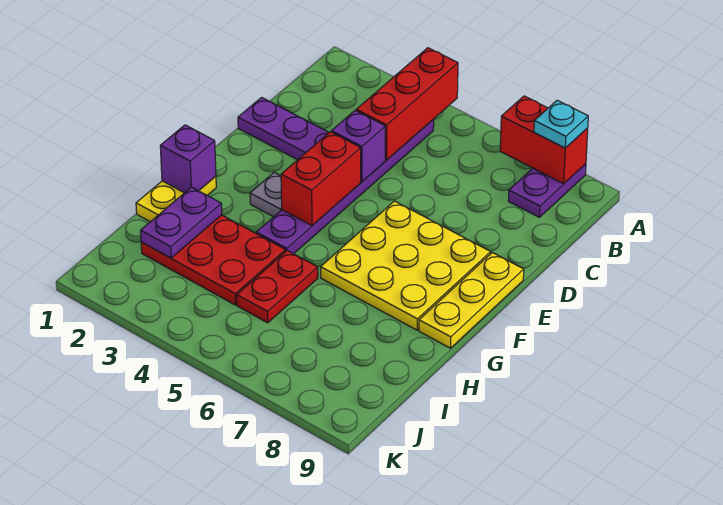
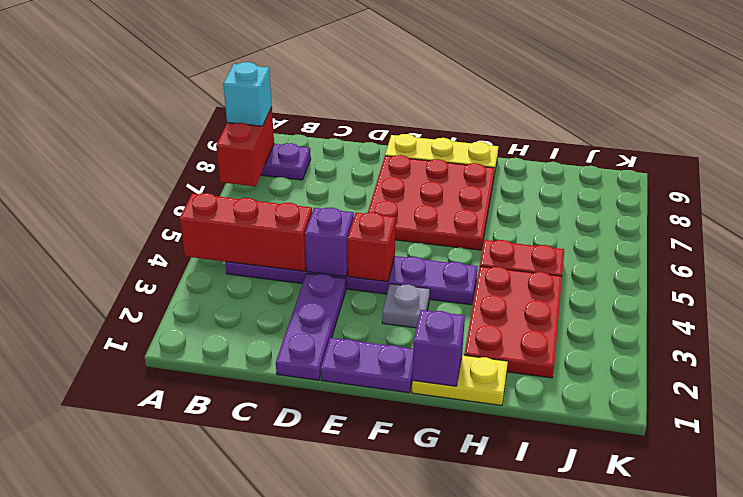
cyan plate A8 level 3 -> cyan brick A8 level 3
red brick E4:F4 level 2 -> red brick E4 level 2
yellow plate E6:G8 level 1 -> red plate E6:G8 level 1
purple plate H2:I2 level 2 -> purple plate E1:F1 level 1

